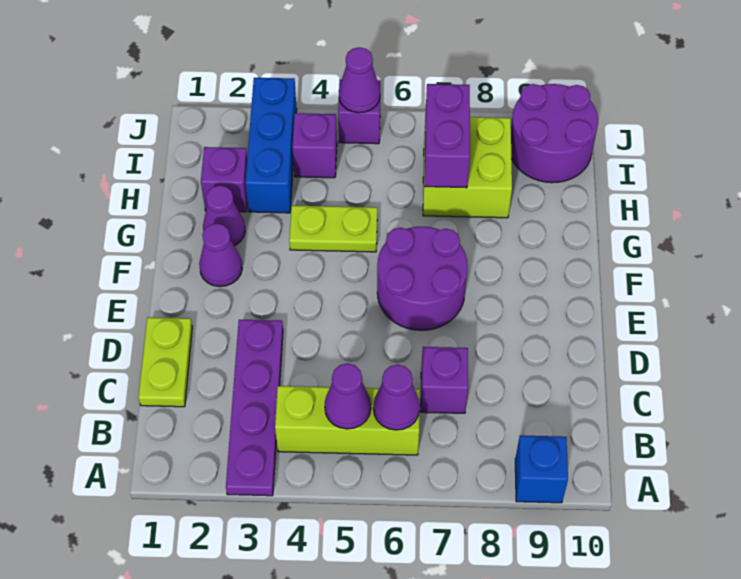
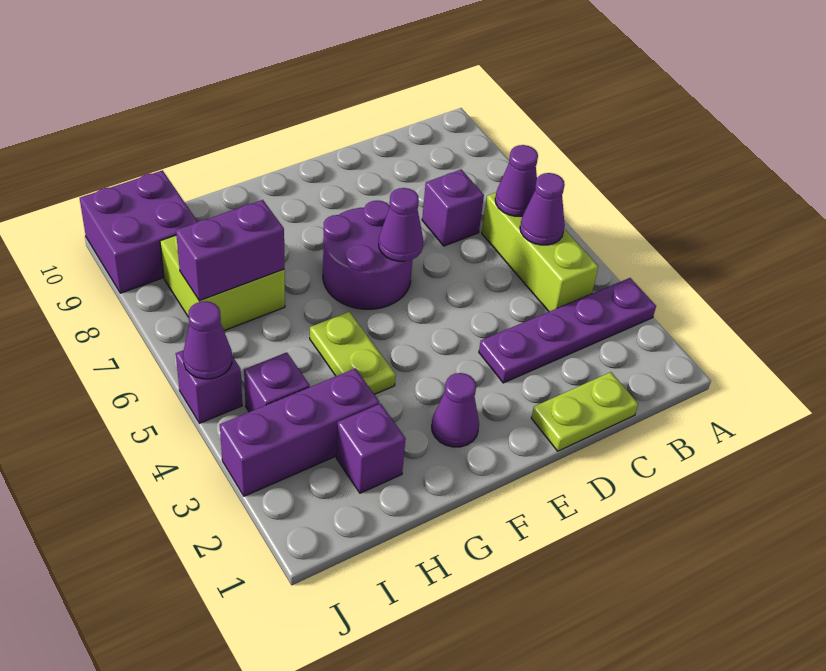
blue brick A9 level 1 -> none
purple cone G2 level 1 -> purple cone E6 level 2
blue brick H3:J3 level 1 -> purple brick H3:J3 level 1
purple round brick I9:J10 level 1 -> purple brick I9:J10 level 1

